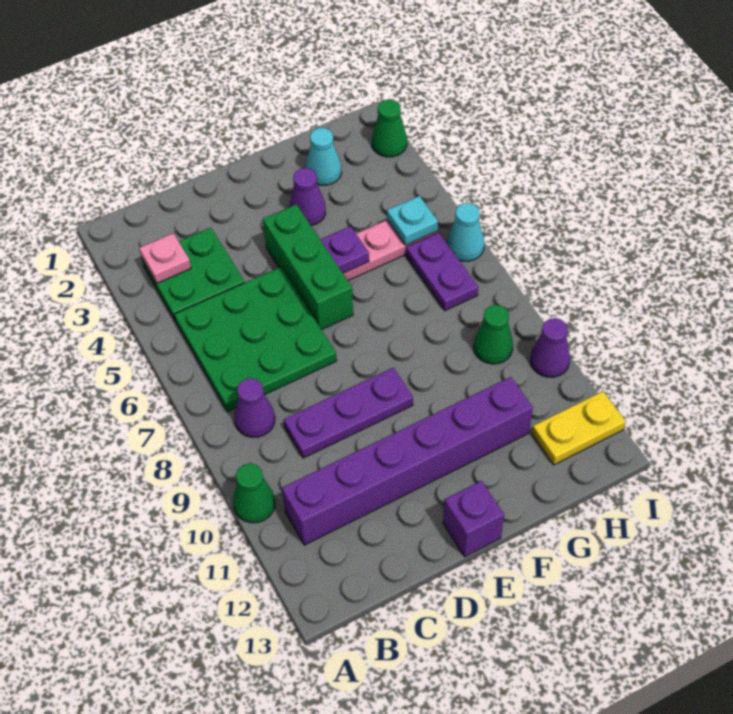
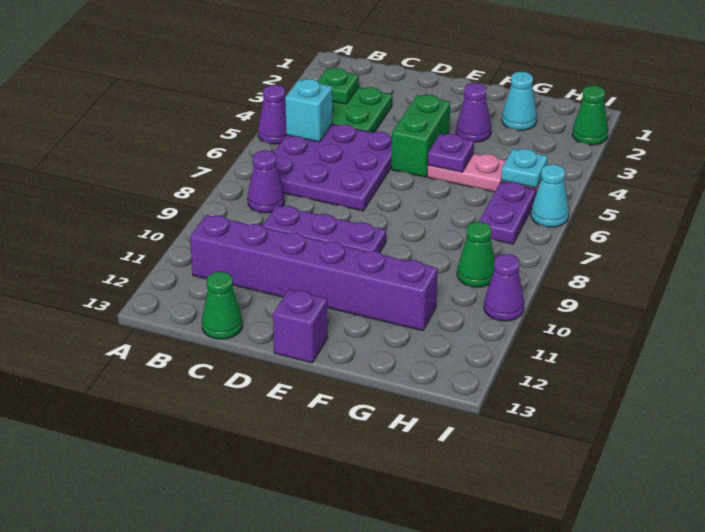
none -> purple cone A5 level 1
green cone A10 level 1 -> green cone C13 level 1
pink plate B3 level 2 -> green plate B3 level 2
green plate B5:D7 level 1 -> purple plate B5:D7 level 1
none -> cyan brick B5 level 2
green brick E4:E6 level 1 -> green brick E4:E5 level 1
yellow plate H12:I12 level 1 -> none

